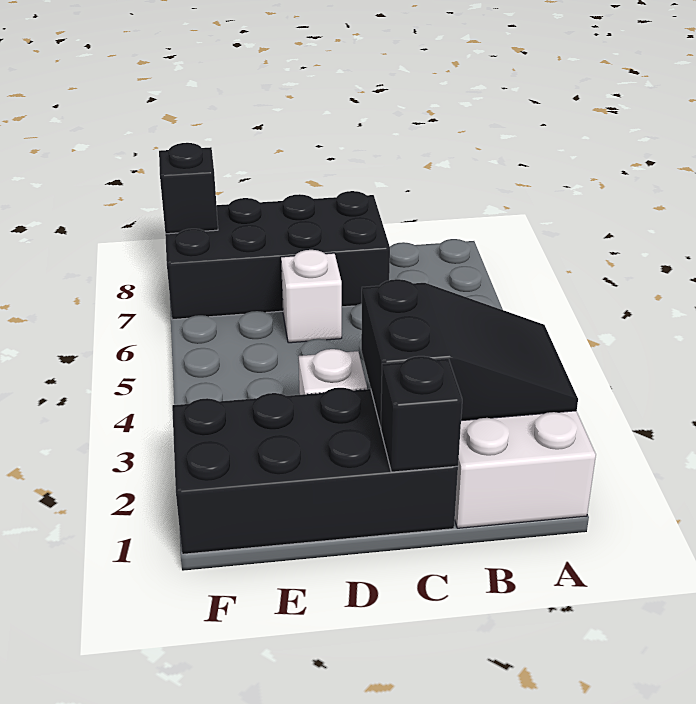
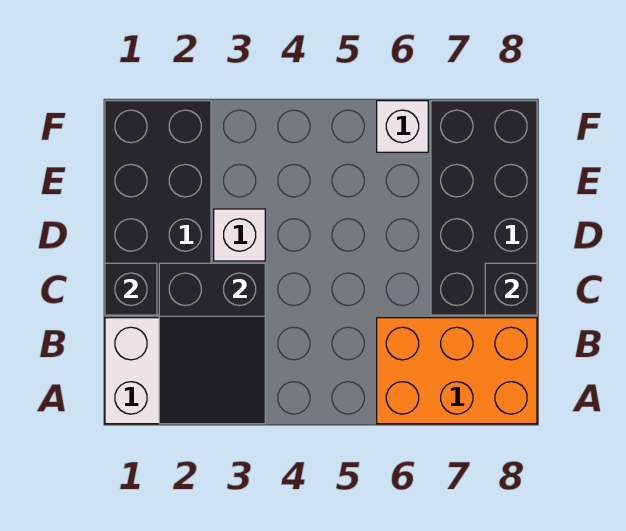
none -> orange brick A6:B8 level 1
white brick D6 level 1 -> white brick F6 level 1
black brick F8 level 2 -> black brick C8 level 2

